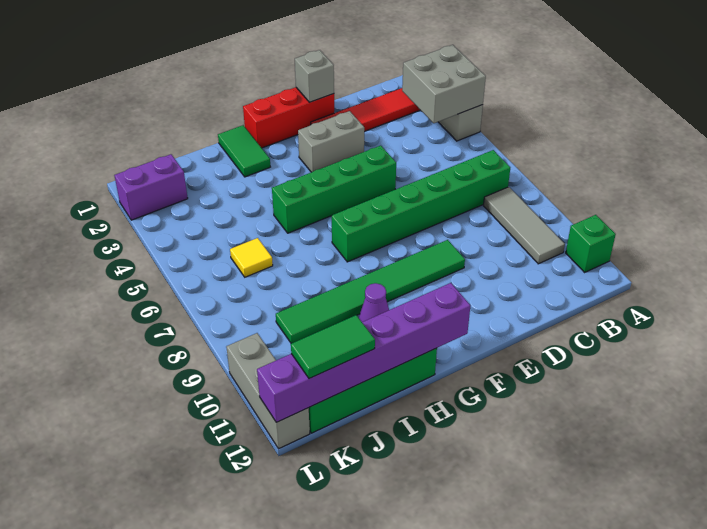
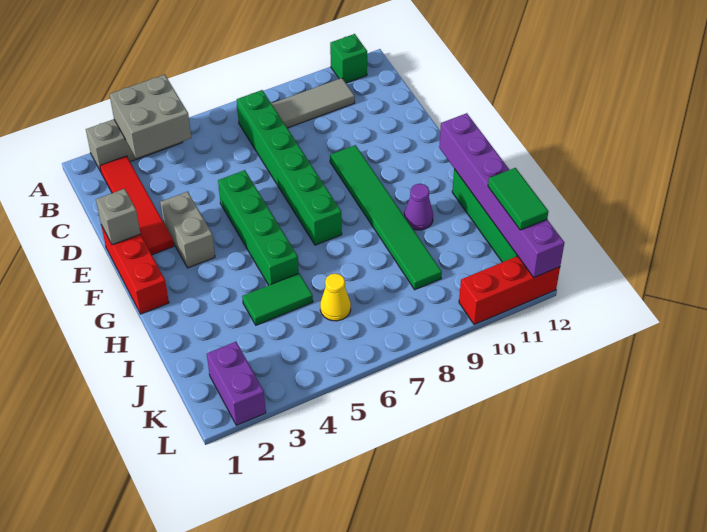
green tile H1:H2 level 1 -> green tile I4:I5 level 1
yellow tile J6 level 1 -> yellow cone J6 level 1
grey brick L10:L12 level 1 -> red brick L10:L12 level 1

